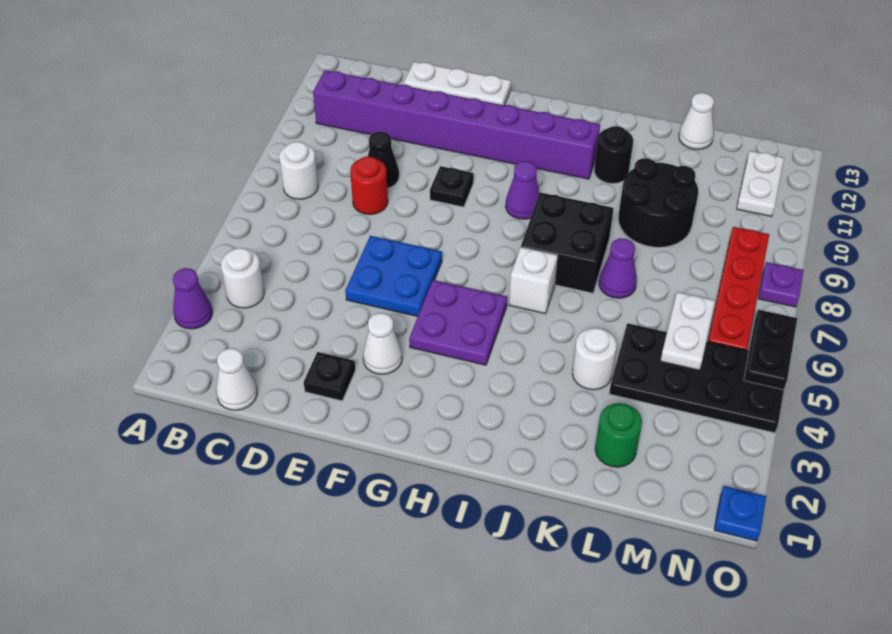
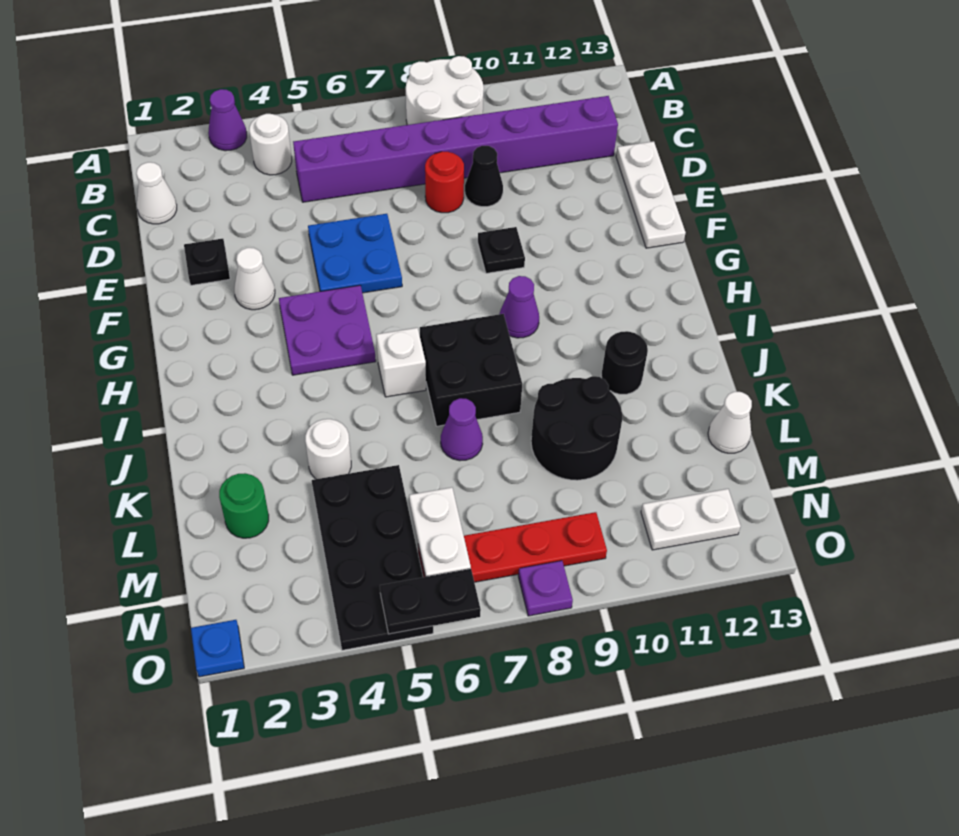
white round brick B8 level 1 -> white round brick A8:B9 level 1
purple brick B11:I11 level 1 -> purple brick C5:C12 level 1
white plate M5:M6 level 2 -> white plate M6:N6 level 2

